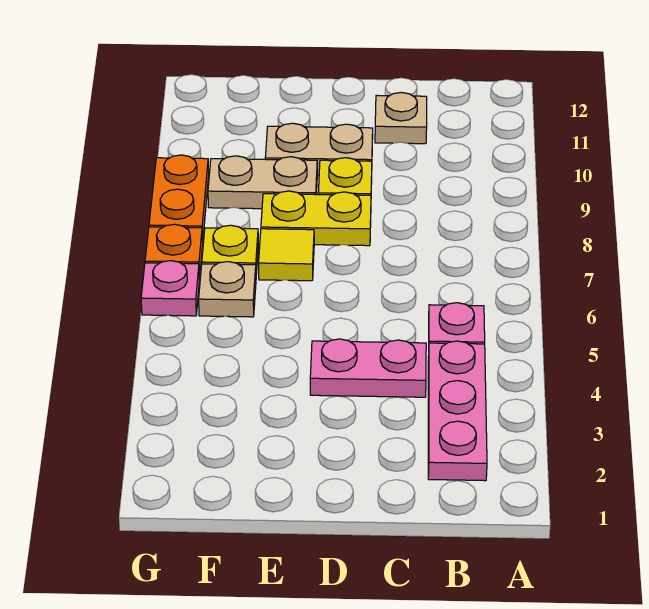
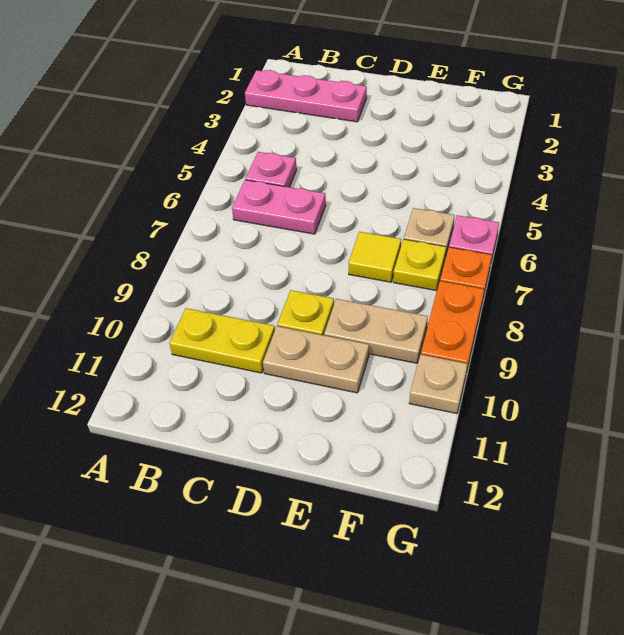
pink plate B2:B4 level 1 -> pink plate A2:C2 level 1
pink plate C4:D4 level 1 -> pink plate B6:C6 level 1
tan plate C11 level 1 -> tan plate G10 level 1
yellow plate D8:E8 level 1 -> yellow plate B10:C10 level 1

